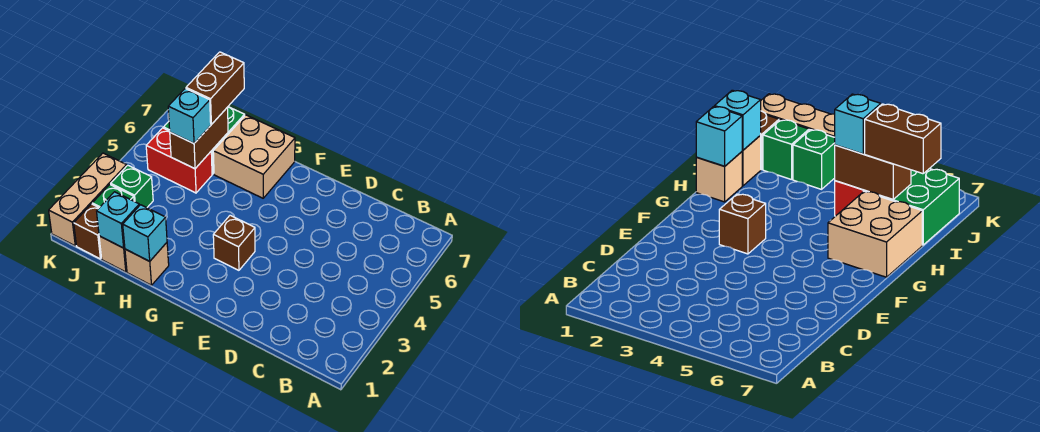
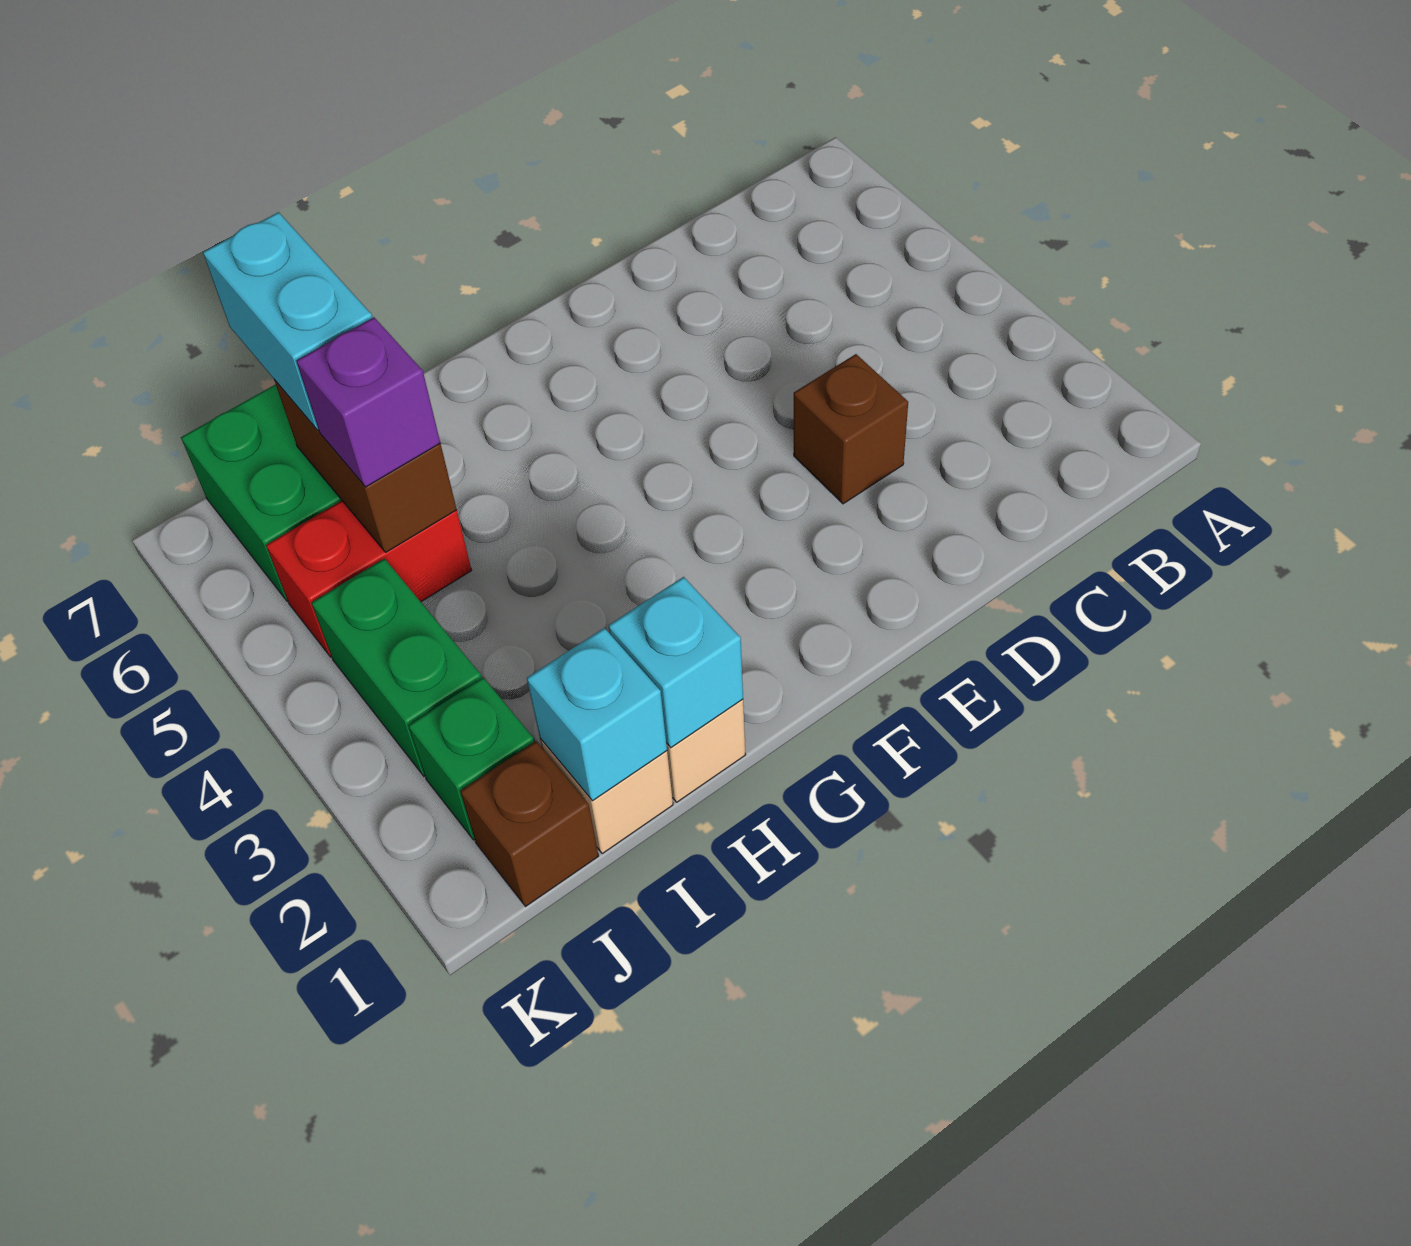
brown brick F3 level 1 -> brown brick D3 level 1
tan brick G6:H7 level 1 -> none
cyan brick I5 level 3 -> purple brick I5 level 3
brown brick I6:I7 level 3 -> cyan brick I6:I7 level 3
green brick J3 level 1 -> green brick J3:J4 level 1
tan brick K1:K3 level 1 -> none

